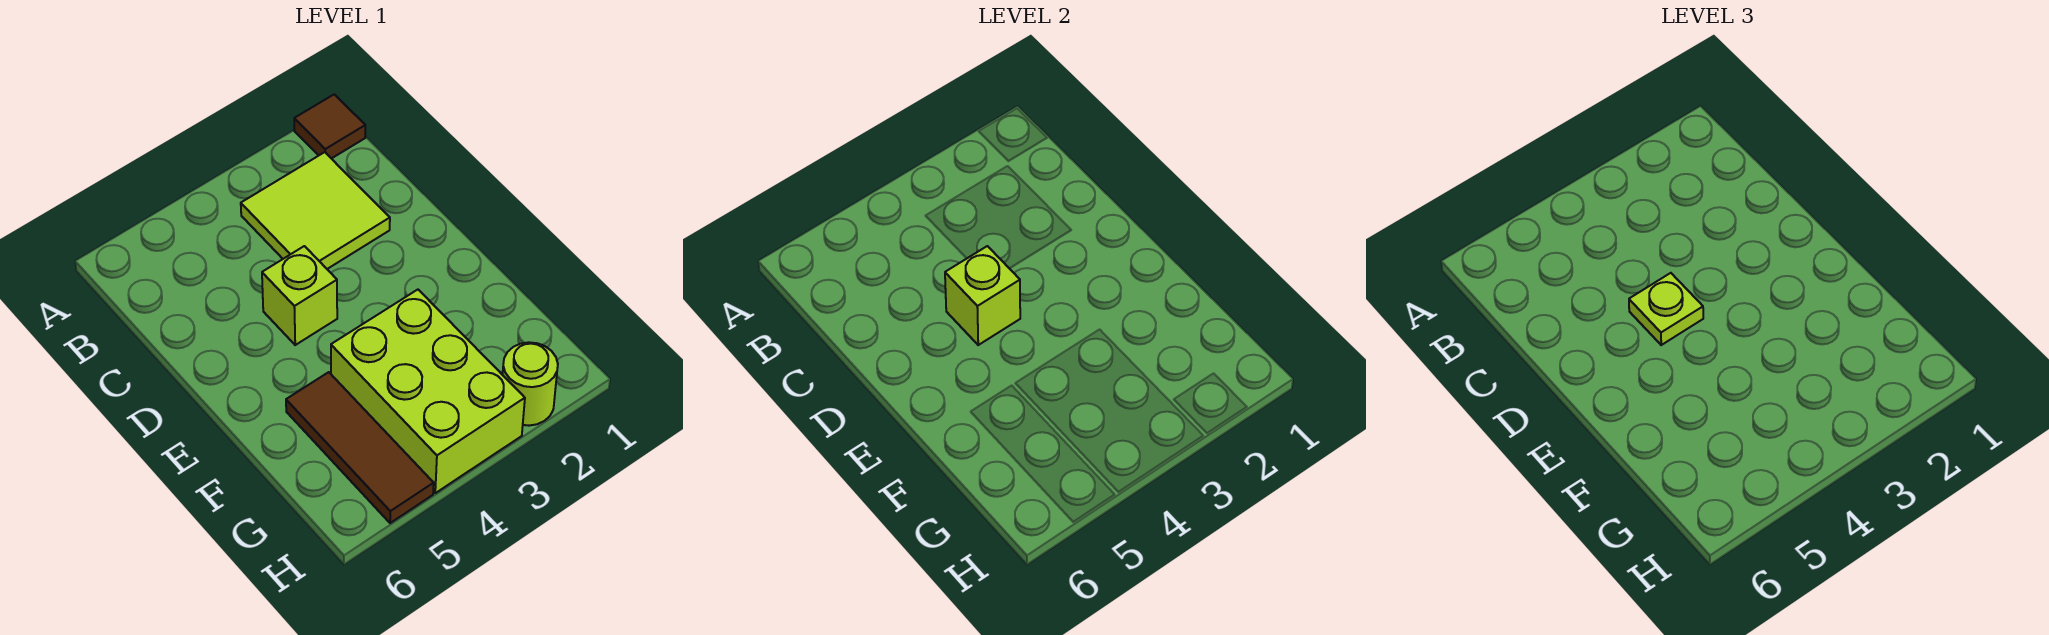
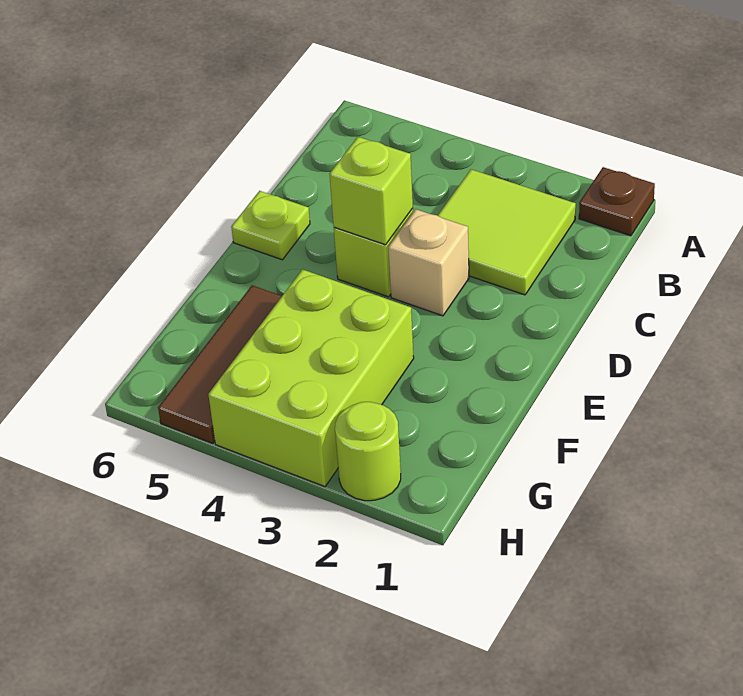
brown tile A1 level 1 -> brown plate A1 level 1
none -> tan brick D3 level 1
lime plate D4 level 3 -> lime plate D6 level 1

